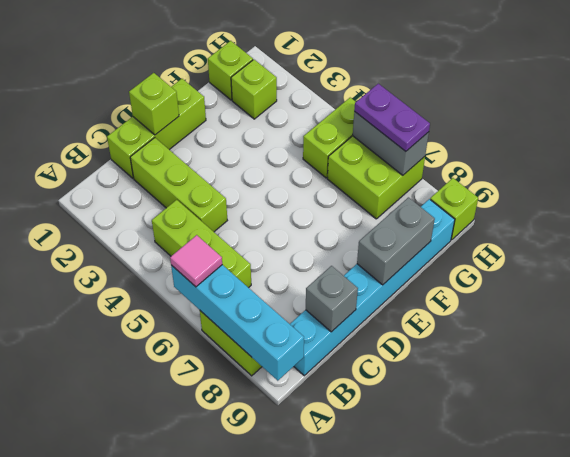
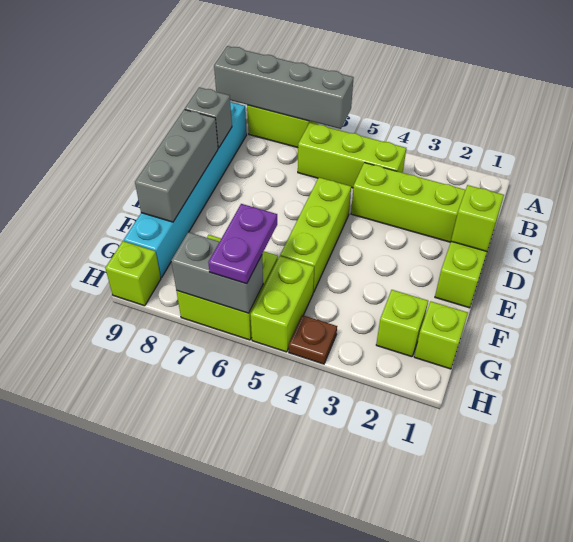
cyan brick A6:A9 level 2 -> grey brick A6:A9 level 2
pink tile A6 level 3 -> none
none -> lime brick D5:F5 level 1
grey brick E9:F9 level 2 -> grey brick D9:F9 level 2
none -> brown plate H4 level 1
purple plate H6:H7 level 3 -> purple plate G6:H6 level 3

